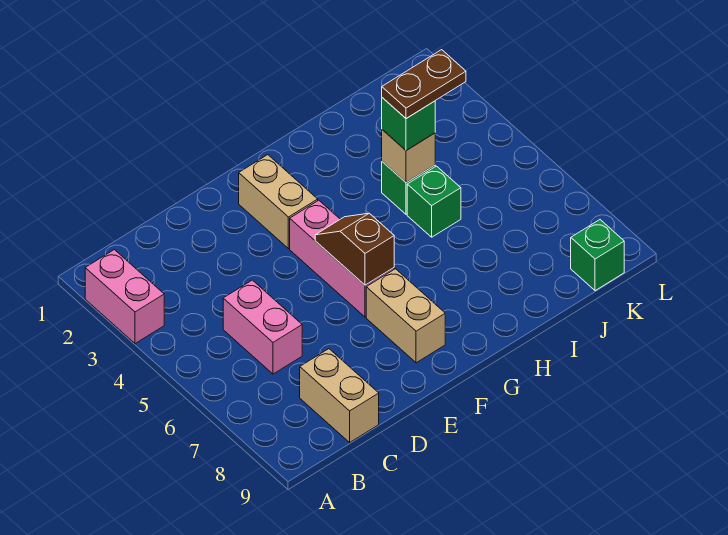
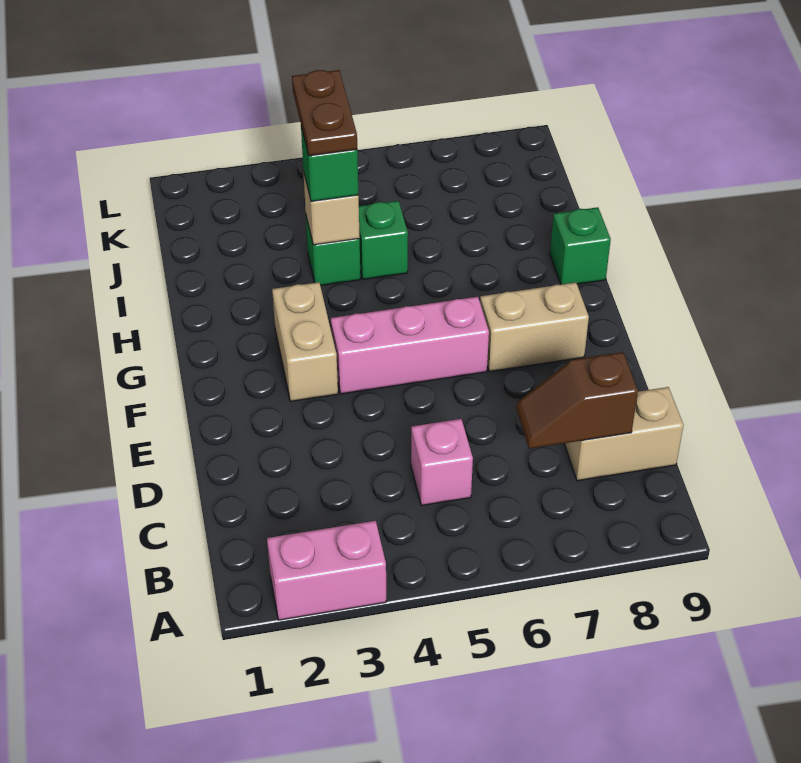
pink brick C5:C6 level 1 -> pink brick C5 level 1
tan brick F2:F3 level 1 -> tan brick F3:G3 level 1
brown slope F5:F6 level 2 top 6 -> brown slope C7:C8 level 2 top 8
green brick K9 level 1 -> green brick H9 level 1

